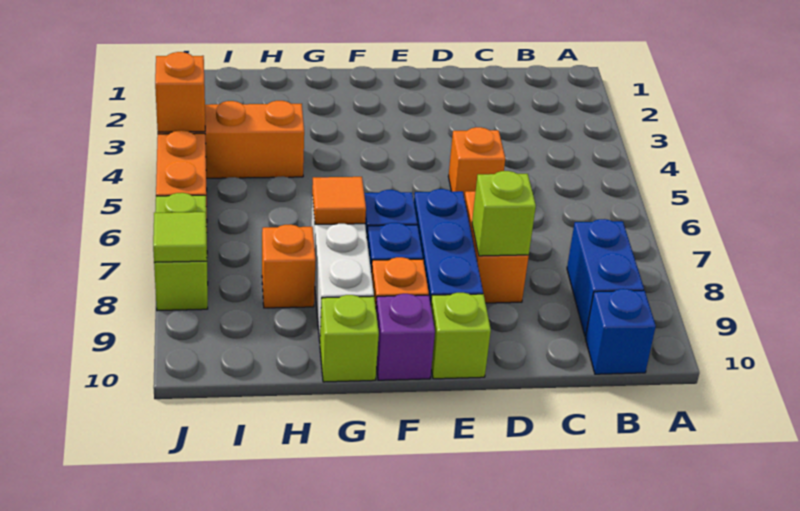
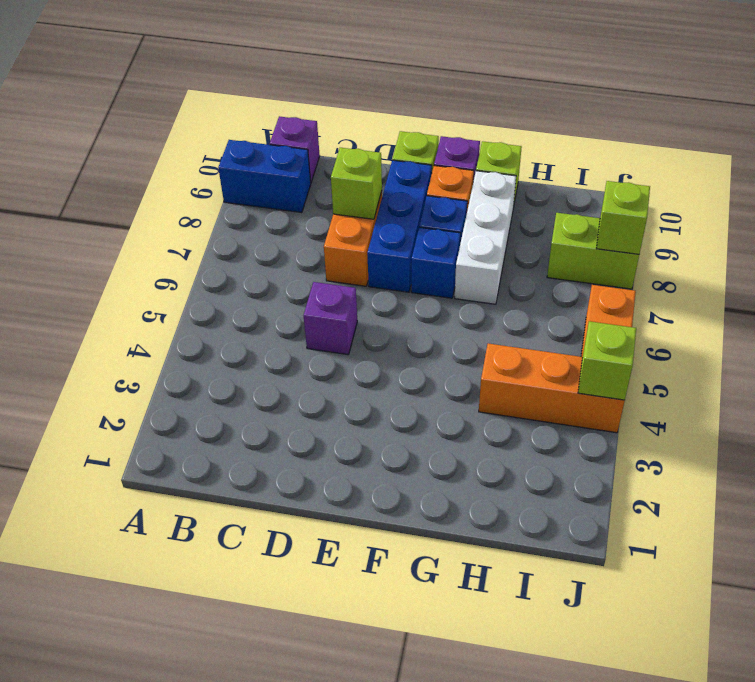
blue brick B8:B9 level 1 -> blue brick A9:B9 level 1
blue brick B10 level 1 -> purple brick B10 level 1
orange brick D5 level 1 -> purple brick D5 level 1
orange tile G7 level 2 -> none
orange brick H8 level 1 -> none
orange brick J4 level 2 -> lime brick J4 level 2
lime brick J7:J8 level 1 -> lime brick I8:J8 level 1
lime tile J8 level 2 -> lime brick J8 level 2

